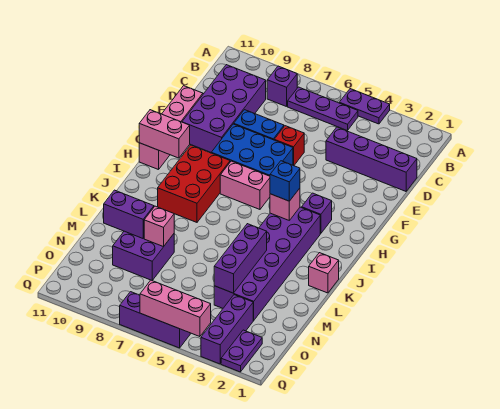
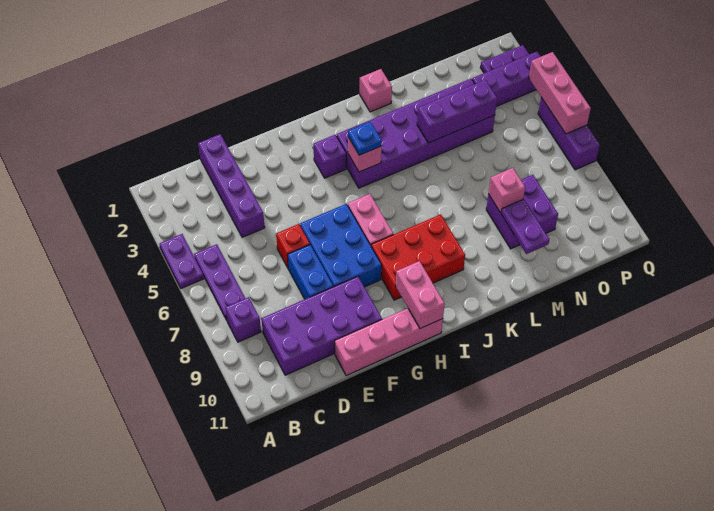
blue brick I4 level 3 -> blue plate I4 level 3
purple brick M9:M10 level 2 -> purple plate M9:M10 level 2

